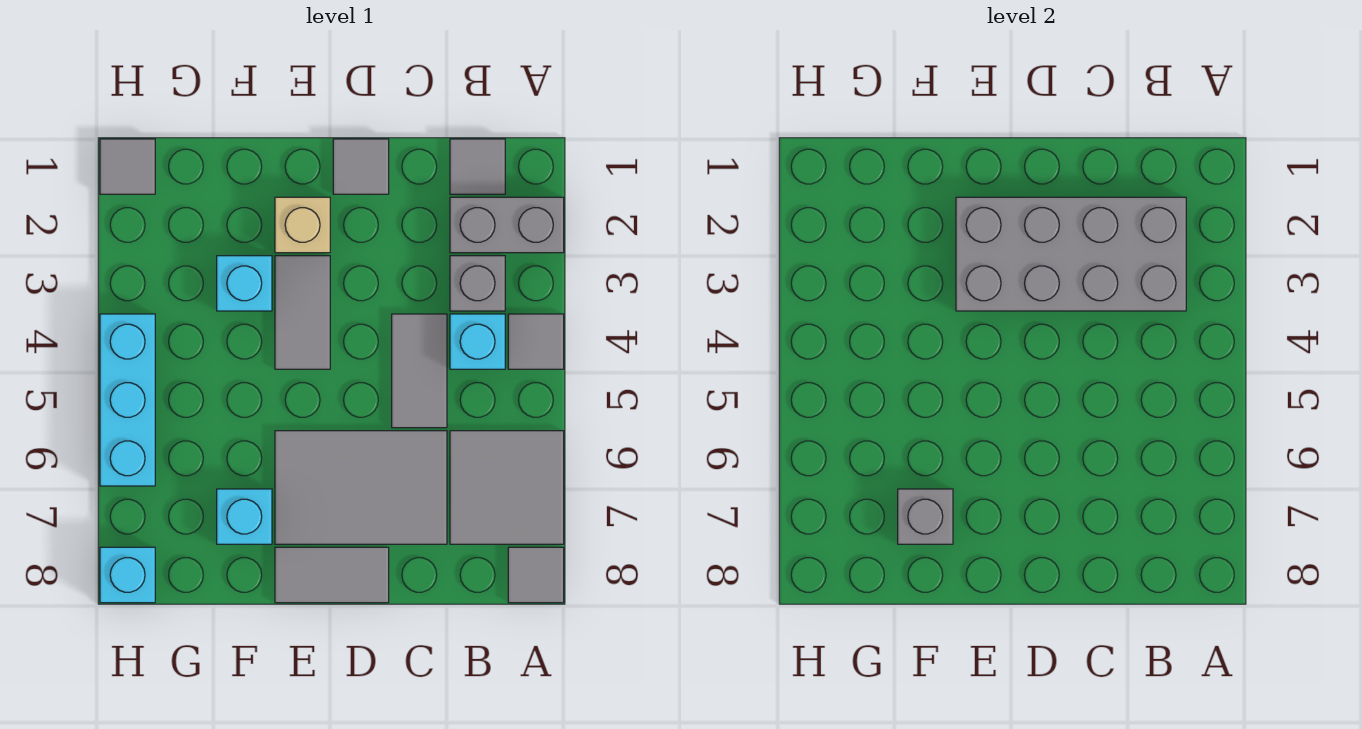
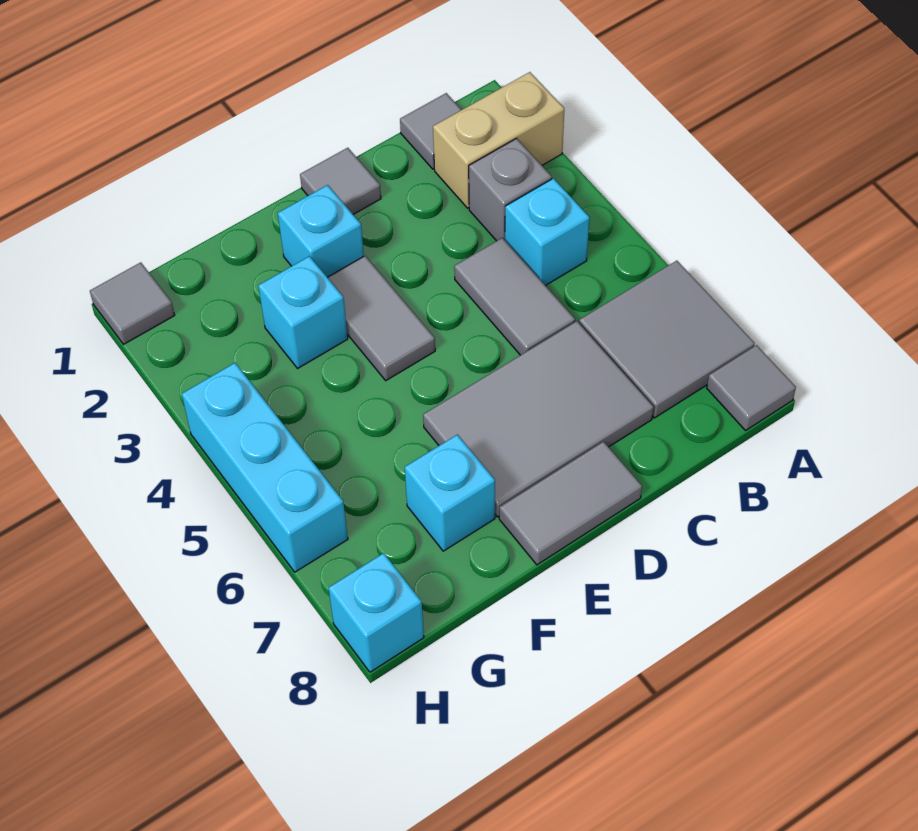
grey brick A2:B2 level 1 -> tan brick A2:B2 level 1
grey tile A4 level 1 -> none
grey brick B2:E3 level 2 -> none
tan brick E2 level 1 -> cyan brick E2 level 1
grey brick F7 level 2 -> none

